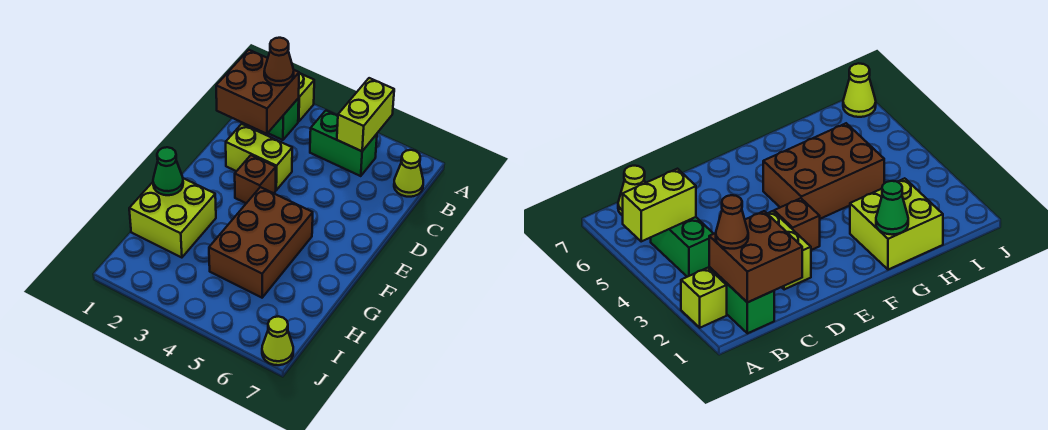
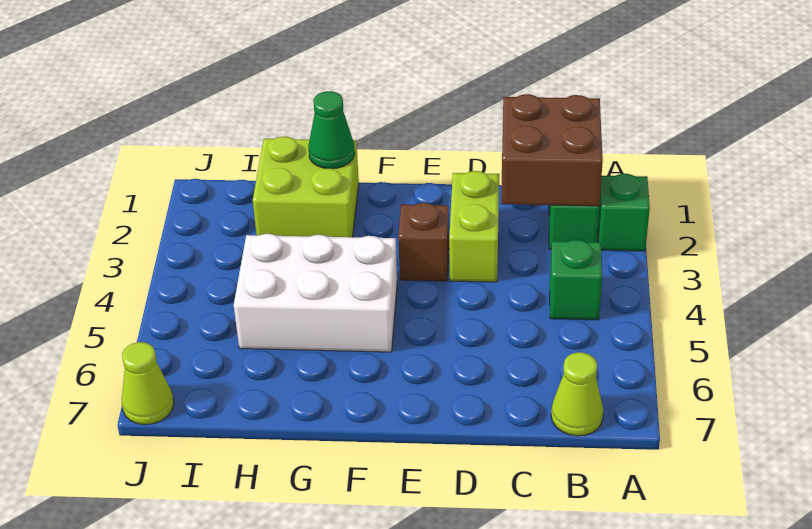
lime brick A2 level 1 -> green brick A2 level 1
lime brick A5:B5 level 2 -> none
brown cone B2 level 3 -> none
green brick B4:B5 level 1 -> green brick B4 level 1
brown brick F4:H5 level 1 -> white brick F4:H5 level 1

